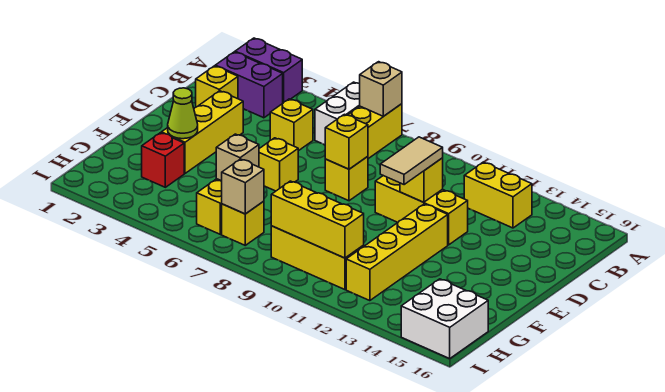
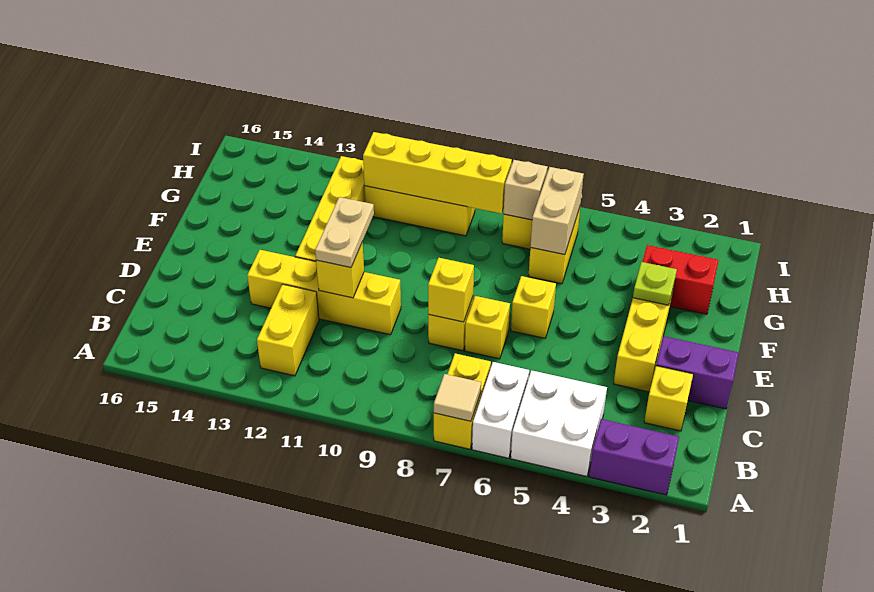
tan brick A7 level 2 -> tan tile A7 level 2
purple brick B2:B3 level 1 -> purple brick D1:D2 level 1
yellow brick B12:B13 level 1 -> yellow brick B12:C12 level 1
yellow brick C5 level 1 -> yellow brick D7 level 1
yellow brick D10:D12 level 1 -> yellow brick D10:D13 level 1
tan tile D11:E11 level 3 -> tan plate D11:E11 level 3
lime cone F3 level 2 -> lime plate F3 level 2
red brick G3 level 1 -> red brick G2:G3 level 1
tan brick G6 level 2 -> tan brick G6:H6 level 2
yellow brick H9:H11 level 2 -> yellow brick H8:H11 level 2
white brick H15:I16 level 1 -> white brick A4:B5 level 1

